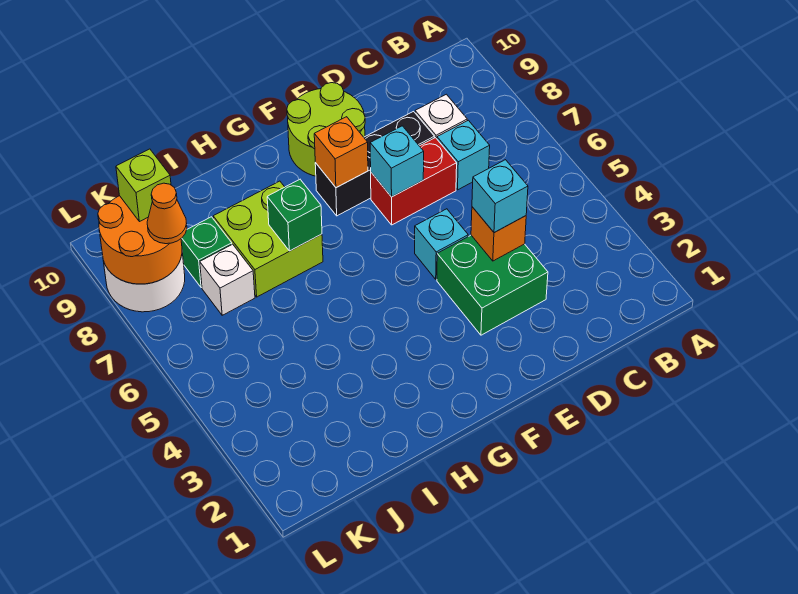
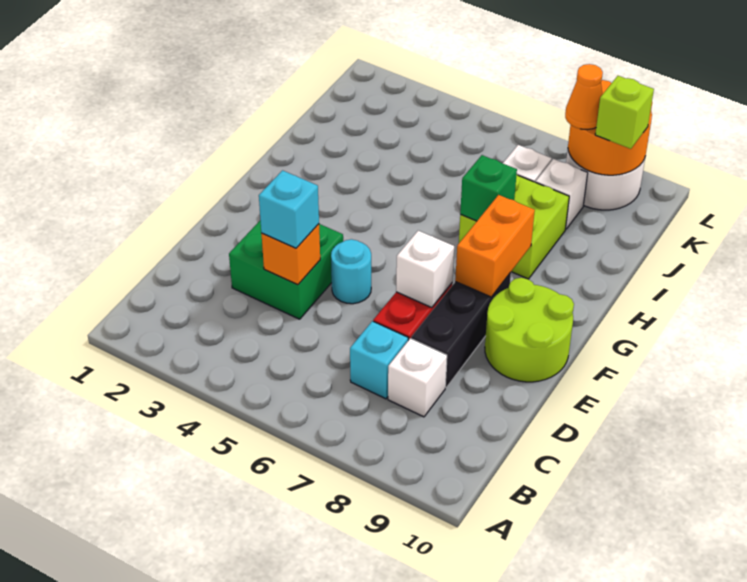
cyan brick E5 level 1 -> cyan round brick E5 level 1
cyan brick E7 level 2 -> white brick E7 level 2
orange brick F8 level 2 -> orange brick F8:G8 level 2
green brick J8 level 1 -> white brick J8 level 1

